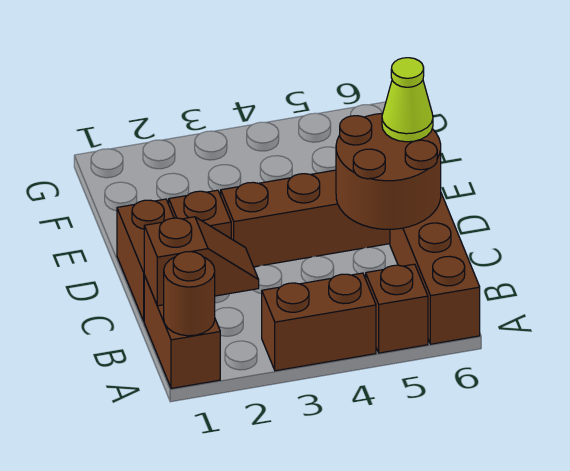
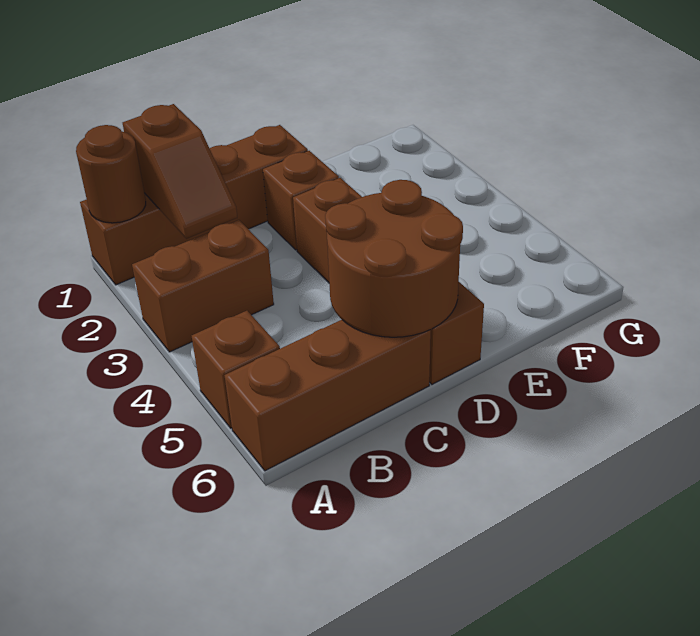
brown brick A3:A4 level 1 -> brown brick A3:B3 level 1
lime cone D6 level 3 -> none

